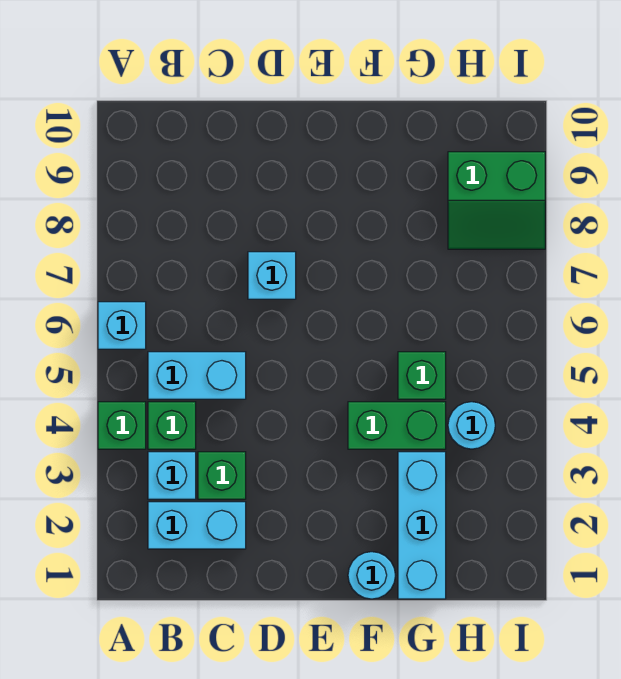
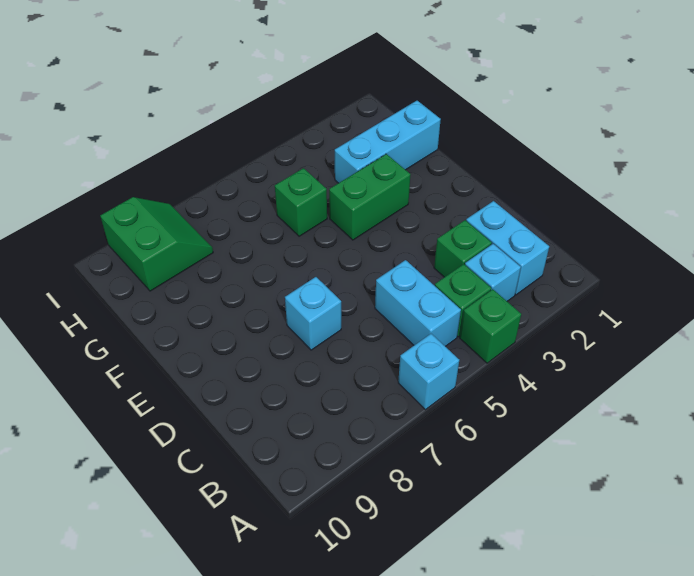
cyan round brick F1 level 1 -> none
green brick F4:G4 level 1 -> green brick F3:F4 level 1
cyan round brick H4 level 1 -> none

